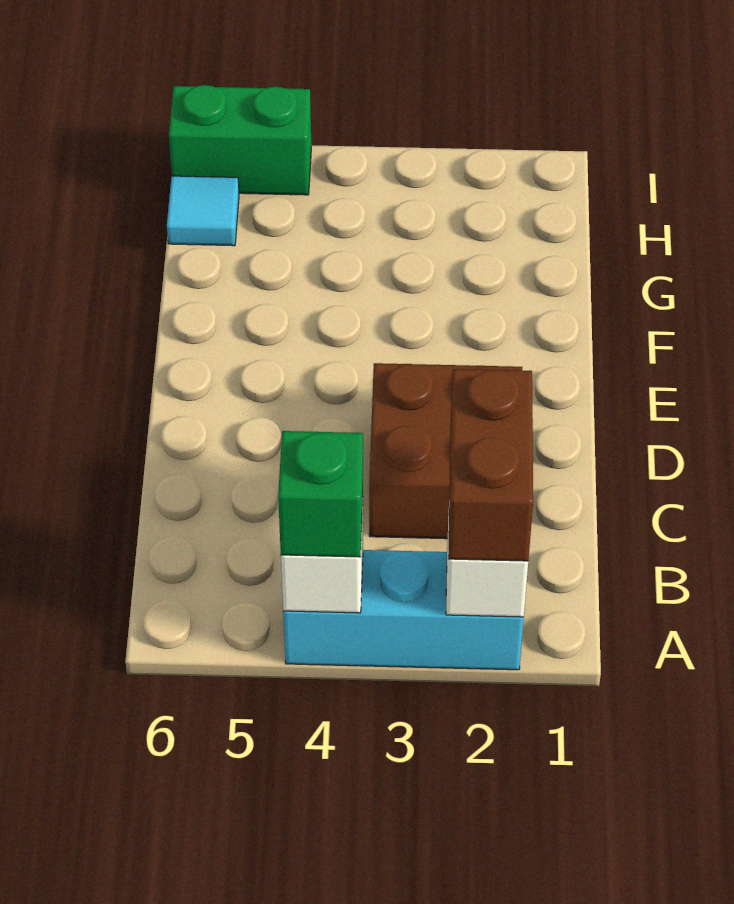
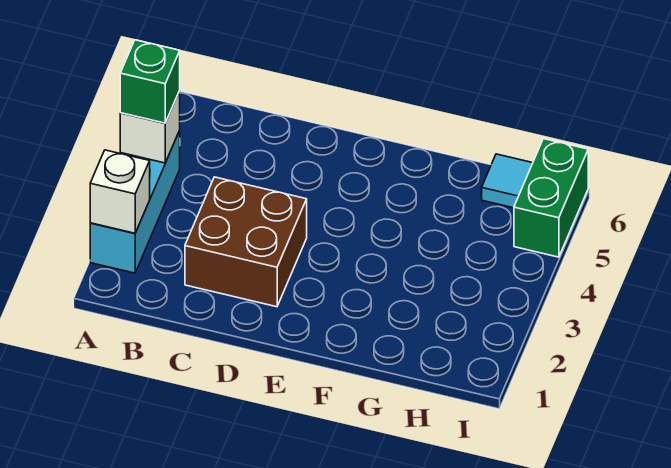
brown brick A2:B2 level 3 -> none

